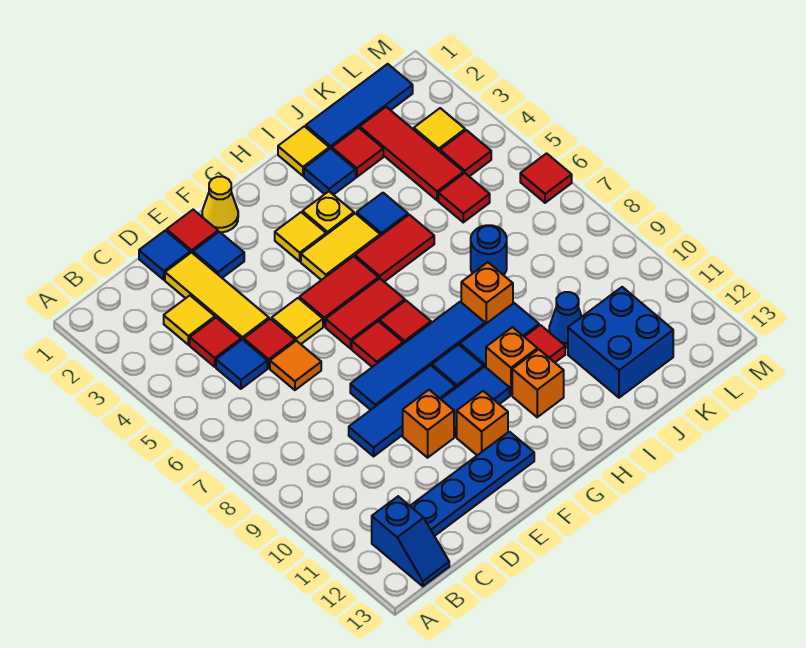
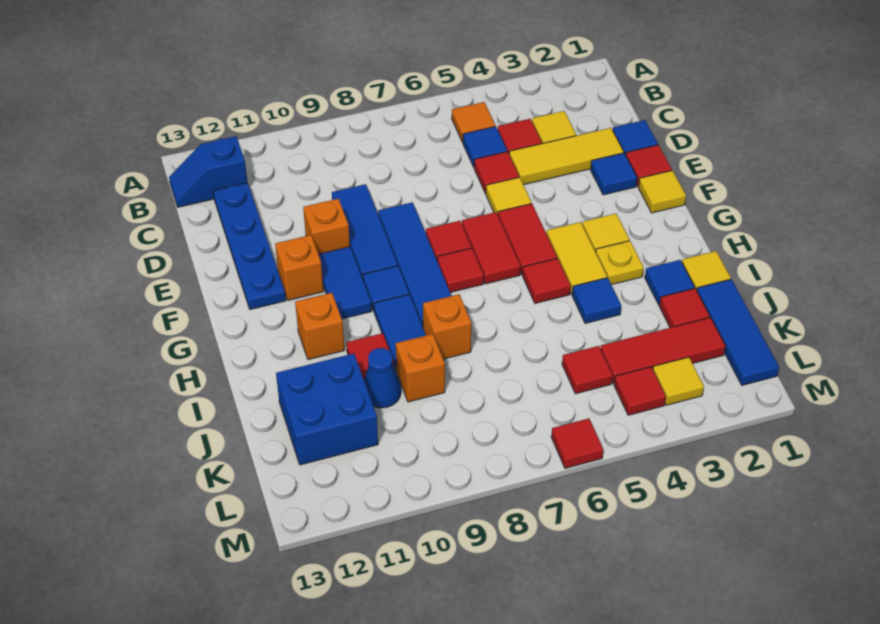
orange tile D6 level 1 -> orange tile B5 level 1
yellow cone F1 level 1 -> yellow tile F1 level 1
red tile H5:I5 level 1 -> red tile H5 level 1
orange brick H10 level 1 -> orange brick J9 level 1
blue round brick J7 level 1 -> none

